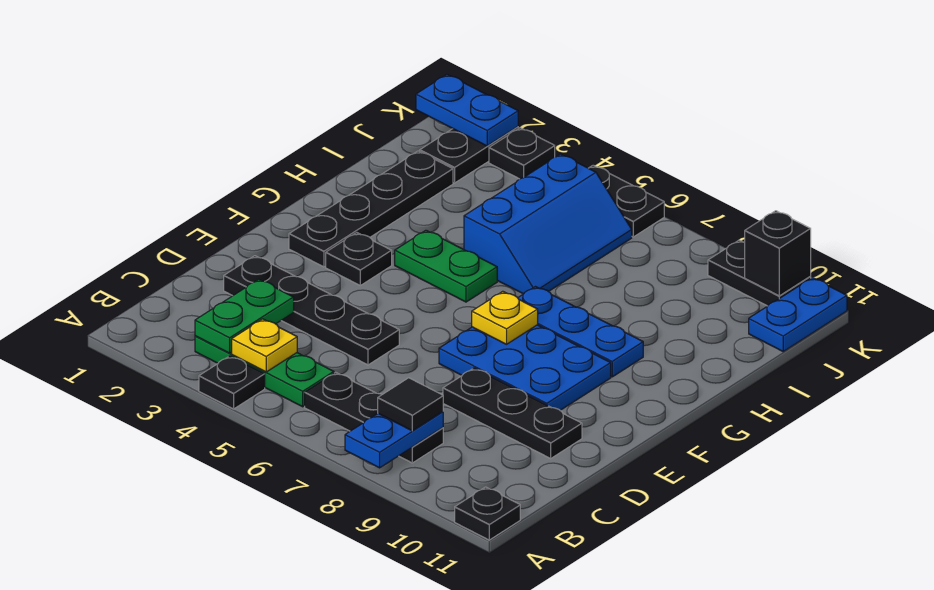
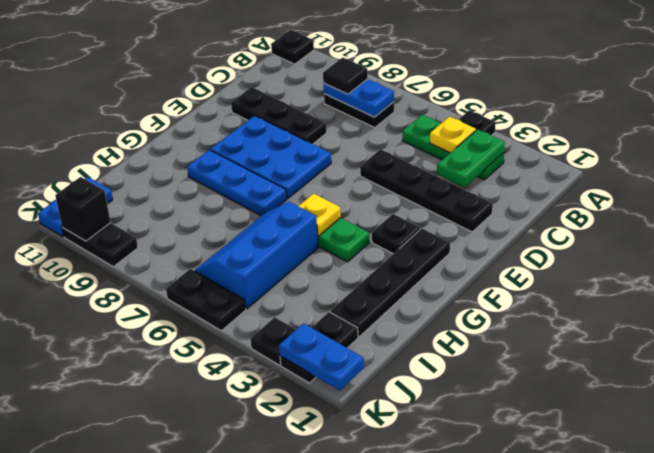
blue plate A8:B8 level 2 -> blue plate B7:B8 level 2
black plate B6:B8 level 1 -> black plate B7:B8 level 1
yellow plate F7 level 2 -> yellow plate G5 level 2

